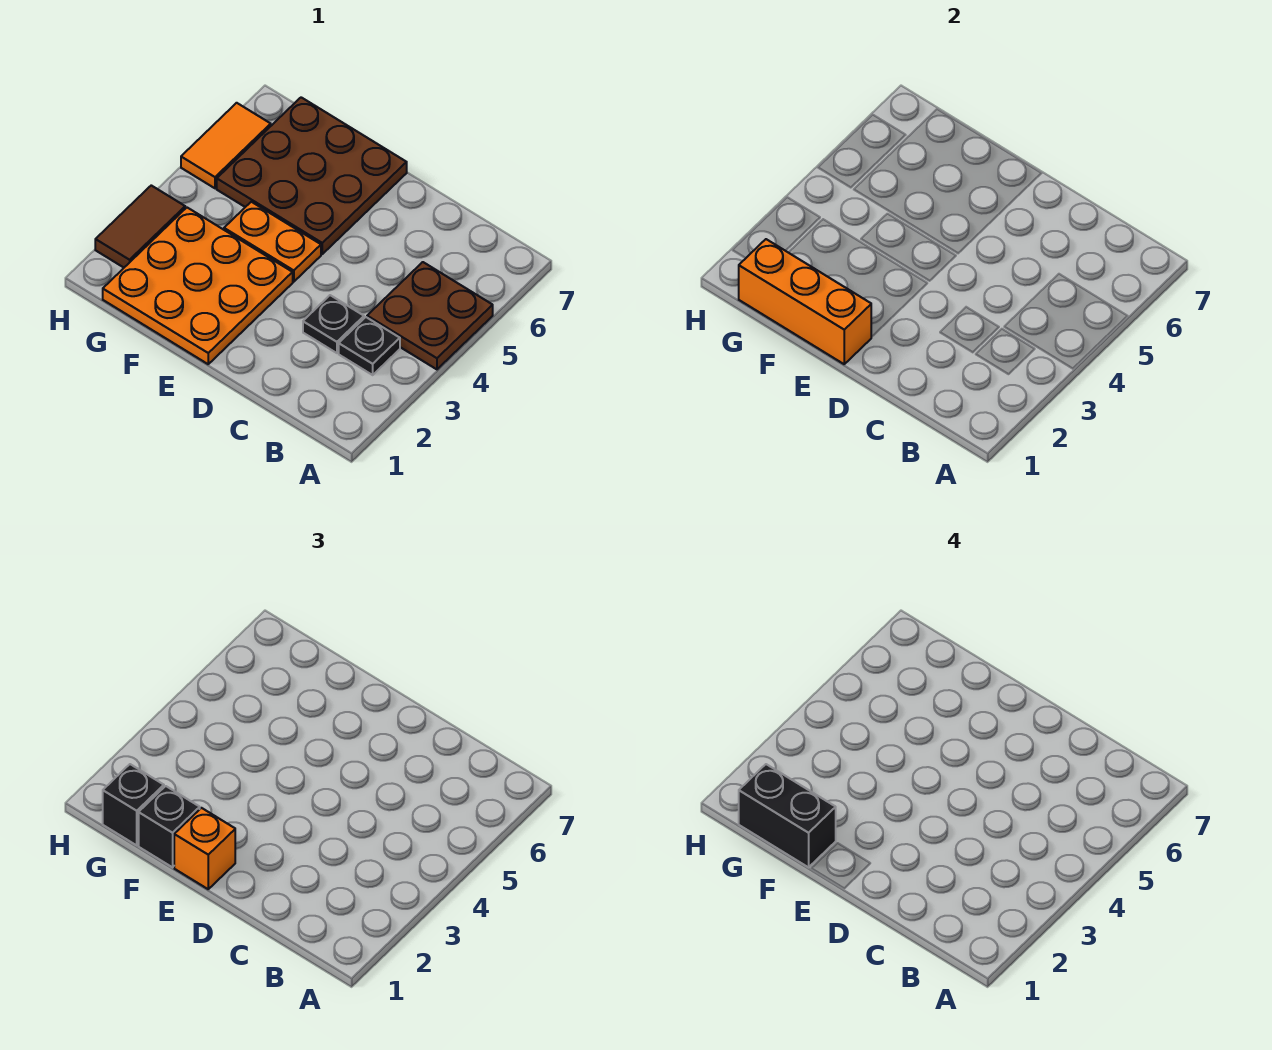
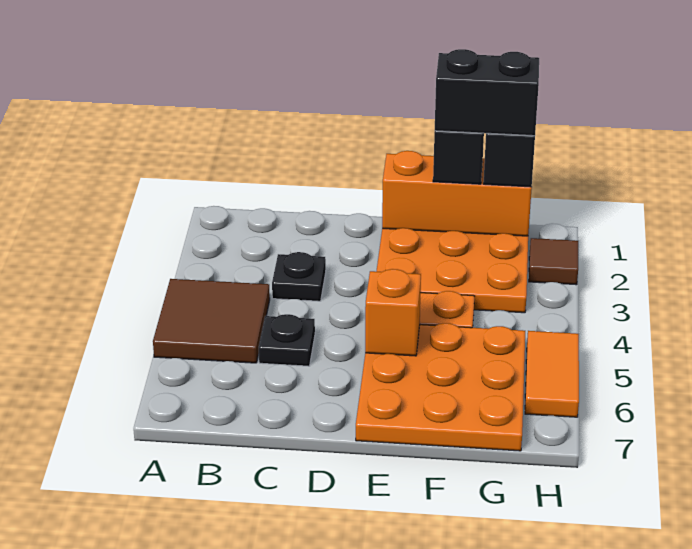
brown plate A4:B5 level 1 -> brown tile A4:B5 level 1
black plate B3 level 1 -> black plate C5 level 1
orange brick E1 level 3 -> orange brick E5 level 2
brown plate E5:G7 level 1 -> orange plate E5:G7 level 1
brown tile H2:H3 level 1 -> brown tile H2 level 1

